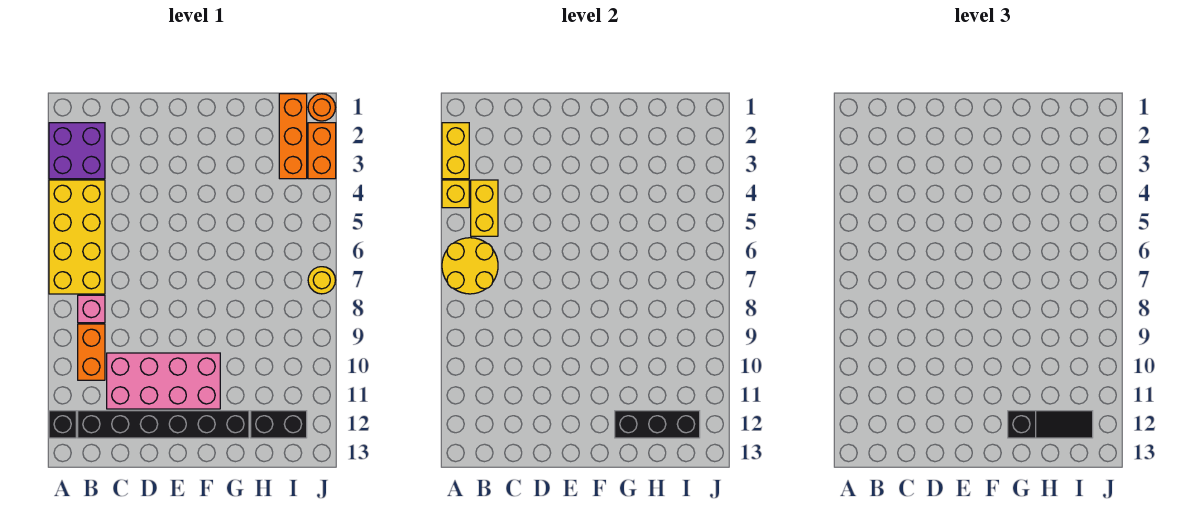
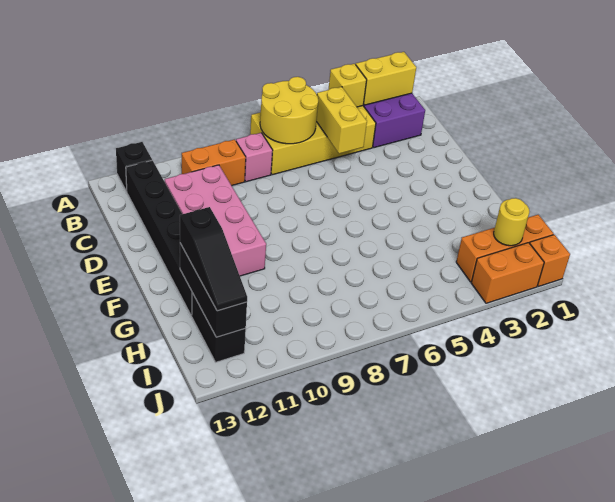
yellow brick B4:B5 level 2 -> yellow brick B5:C5 level 2
orange round brick J1 level 1 -> orange brick J1 level 1
yellow round brick J7 level 1 -> yellow round brick I2 level 2

